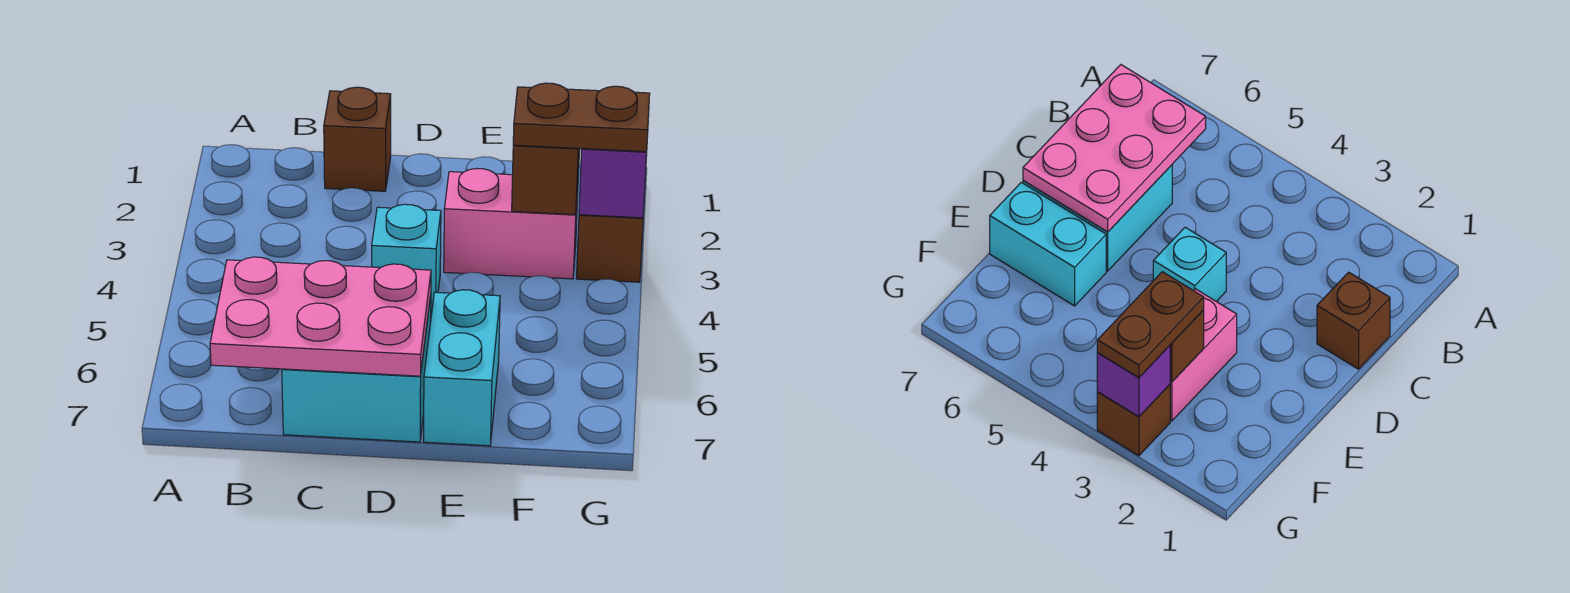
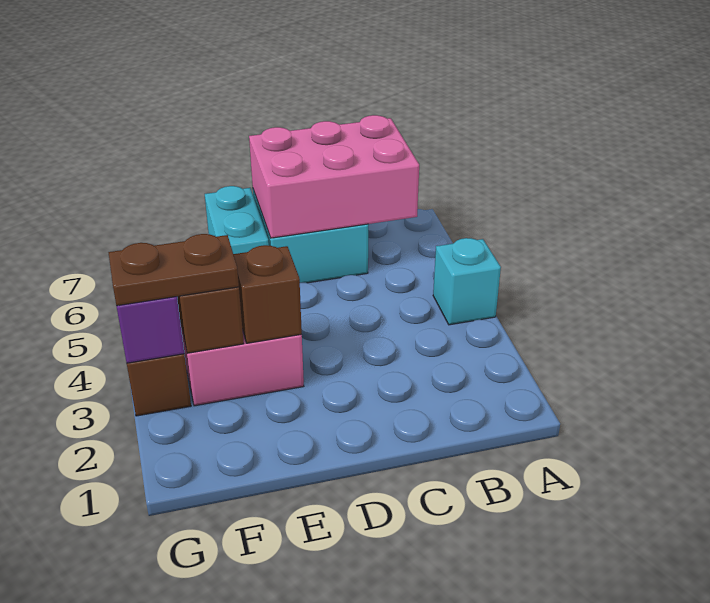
pink plate B6:D7 level 2 -> pink brick B6:D7 level 2
brown brick C1 level 1 -> brown brick E3 level 2
cyan brick D4 level 1 -> cyan brick A4 level 1

